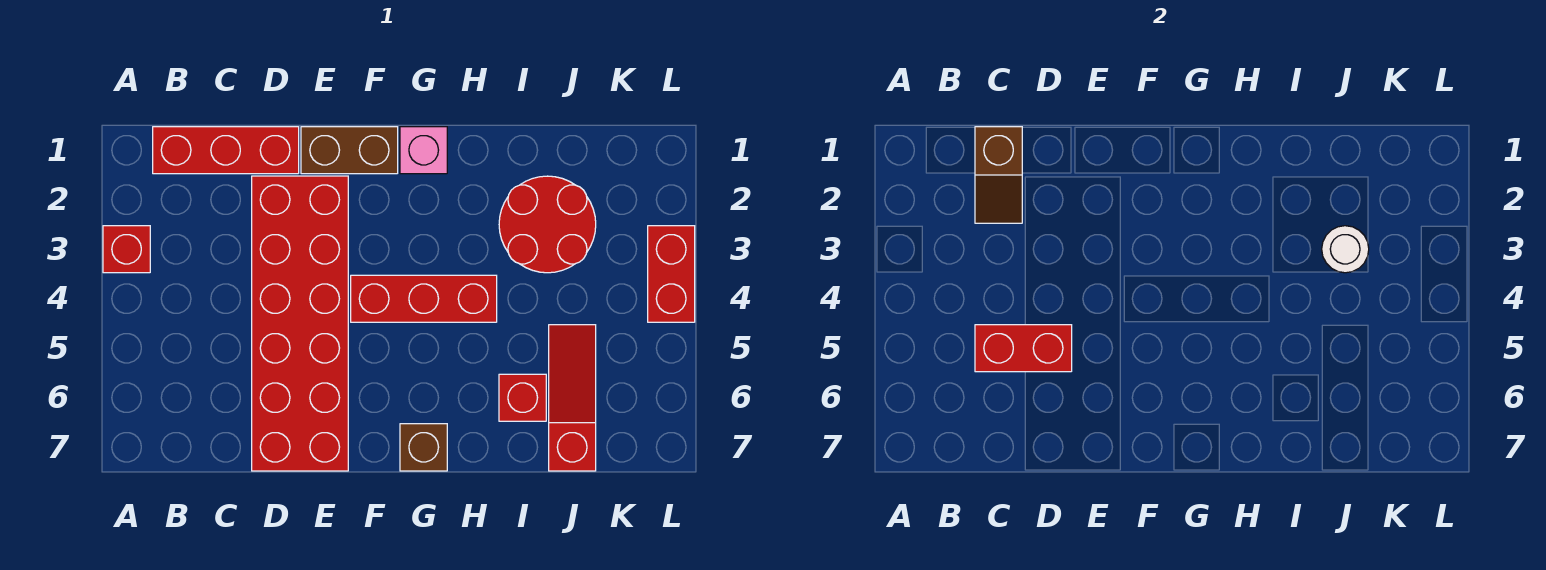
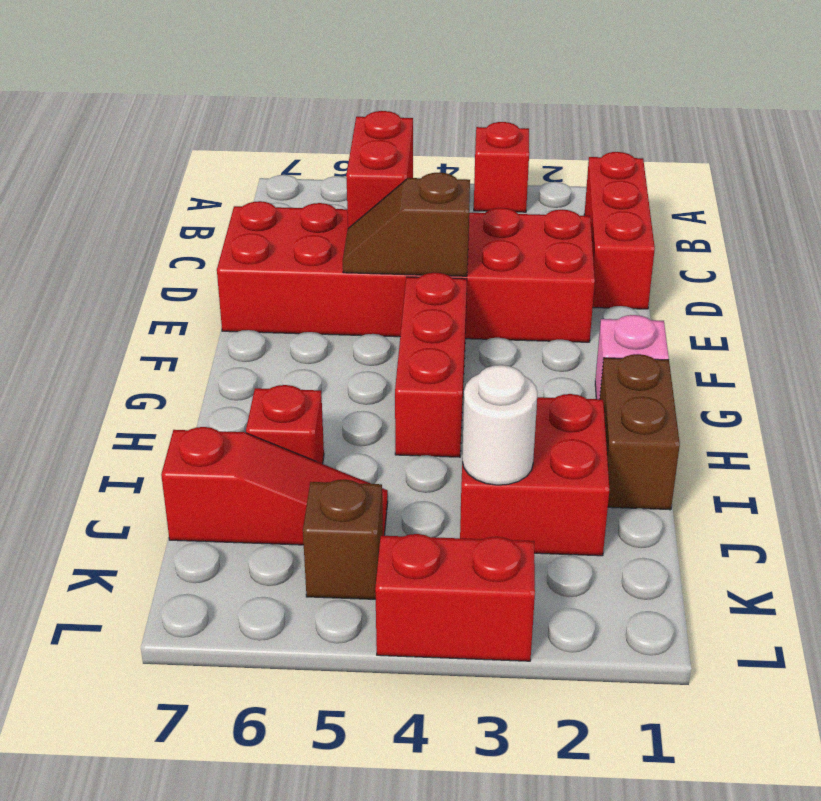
brown slope C1:C2 level 2 top 1 -> brown slope E4:E5 level 2 top 4
brown brick E1:F1 level 1 -> brown brick H1:I1 level 1
brown brick G7 level 1 -> brown brick K5 level 1
red round brick I2:J3 level 1 -> red brick I2:J3 level 1

